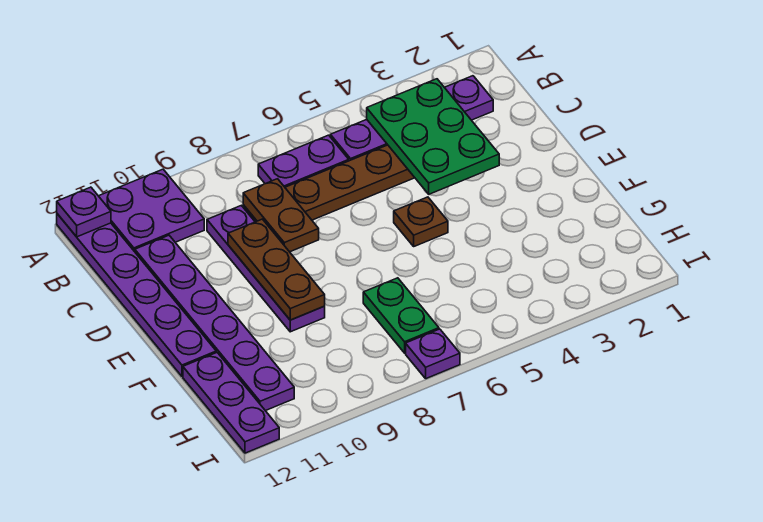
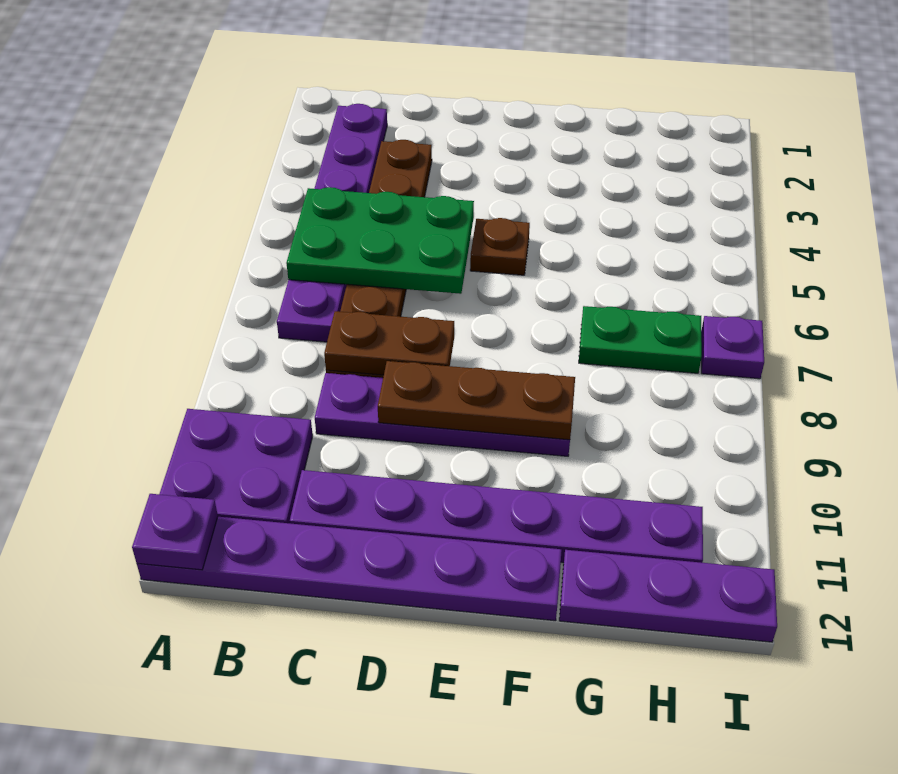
green plate B3:D4 level 2 -> green plate B5:D6 level 2

